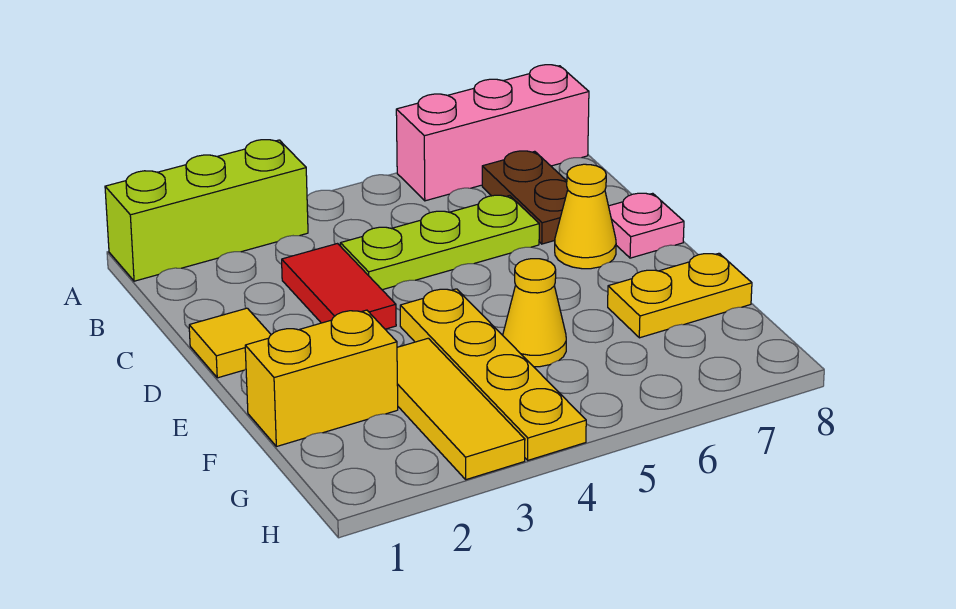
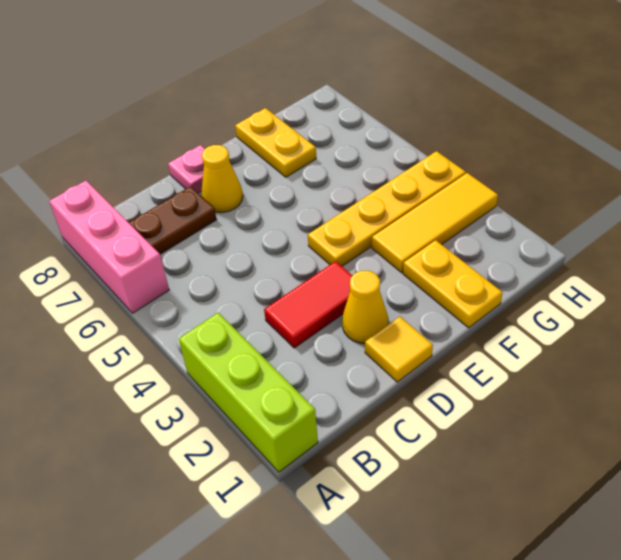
lime plate C4:C6 level 1 -> none
yellow brick F1:F2 level 1 -> yellow plate F1:F2 level 1
yellow cone F5 level 1 -> yellow cone D2 level 1

